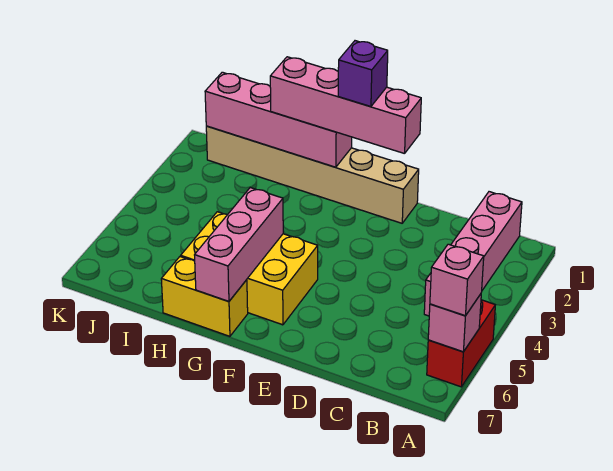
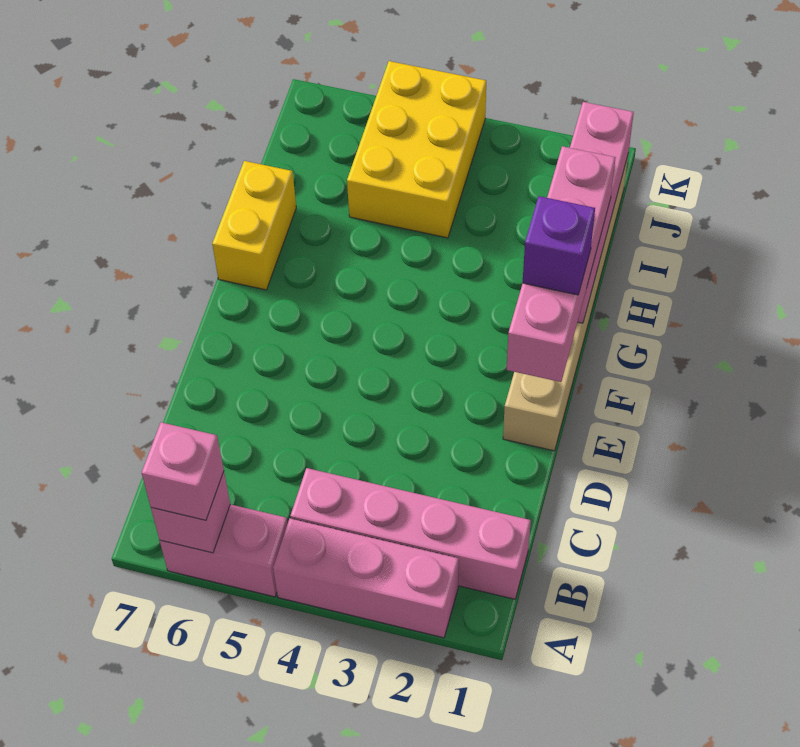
red brick A5:A6 level 1 -> pink brick A5:A6 level 1
yellow brick F5:H6 level 1 -> yellow brick I4:K5 level 1
pink brick G5:G7 level 2 -> pink brick A2:A4 level 1

